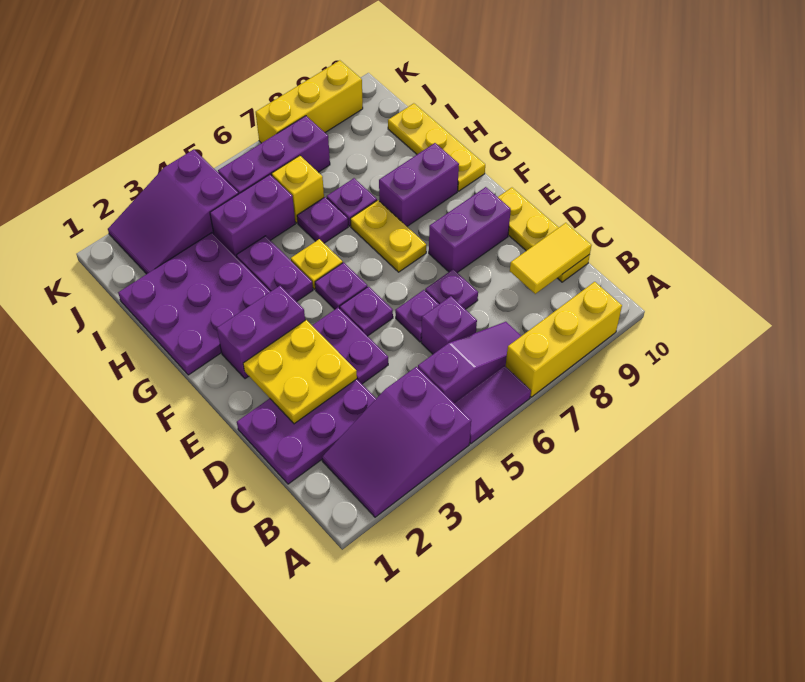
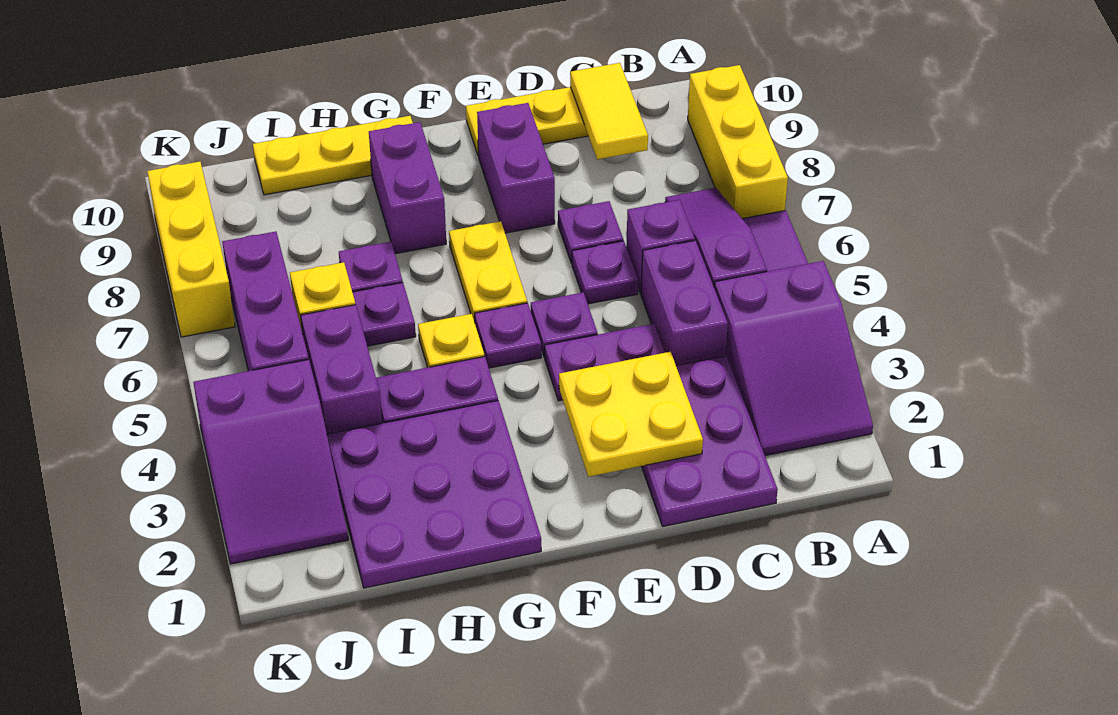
purple brick F2:F3 level 1 -> purple brick C4:C5 level 1
yellow plate F7:G7 level 1 -> yellow plate F6:F7 level 1

